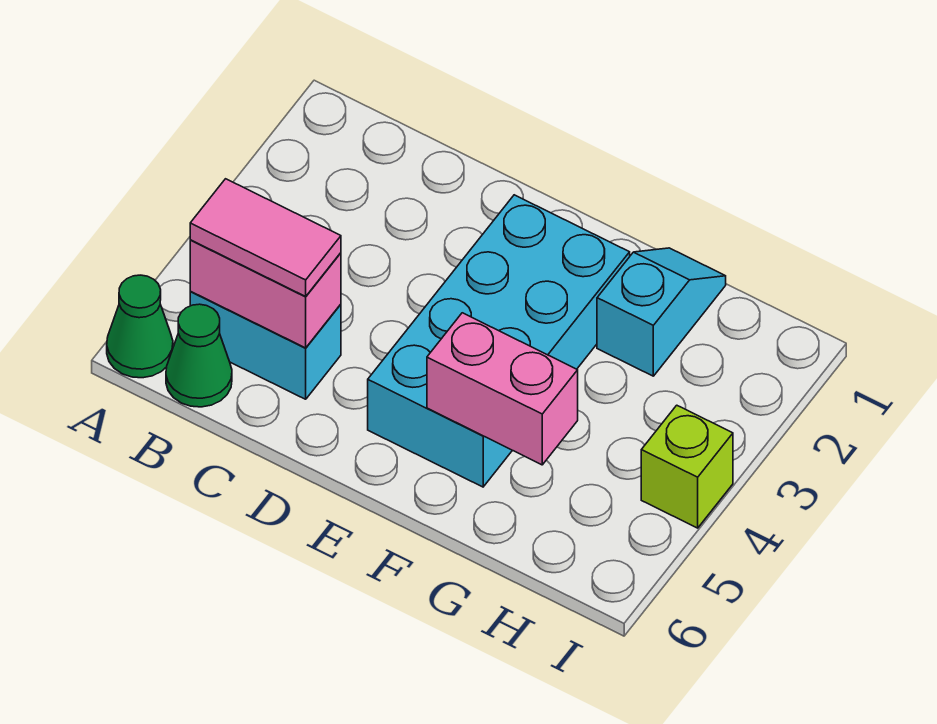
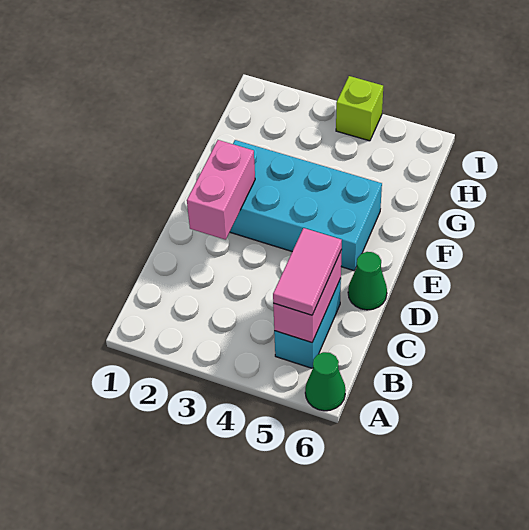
green cone B6 level 1 -> green cone D6 level 1
pink brick F5:G5 level 2 -> pink brick D2:E2 level 2
cyan slope G1:G2 level 1 top 2 -> none

